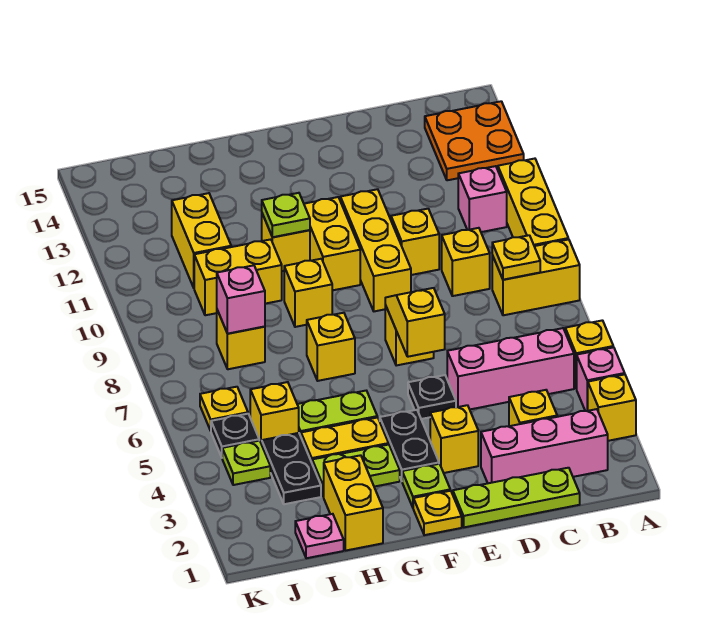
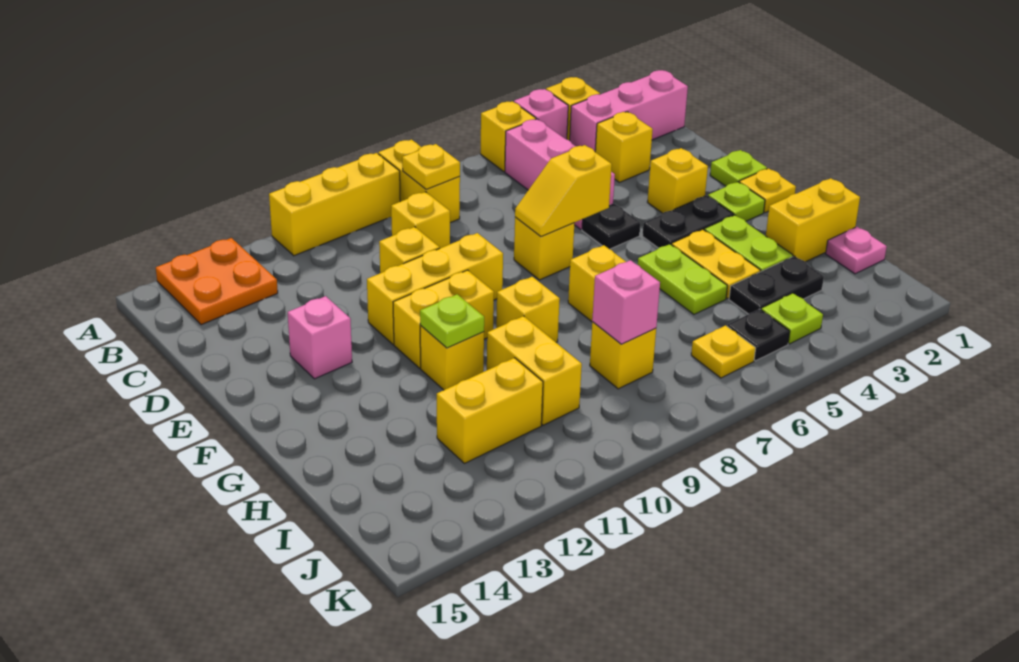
pink brick B2:D2 level 1 -> pink brick B1:B3 level 1
pink brick B11 level 1 -> pink brick E13 level 1
lime plate C1:E1 level 1 -> lime plate E1 level 1
yellow brick I5 level 1 -> none

